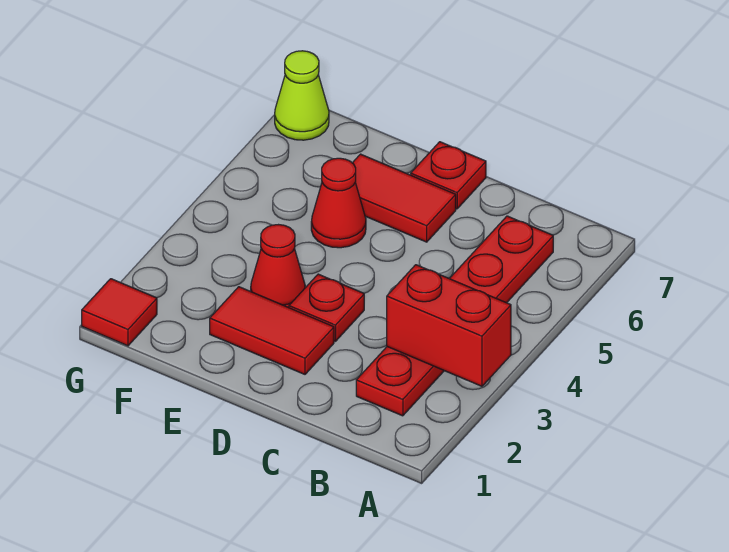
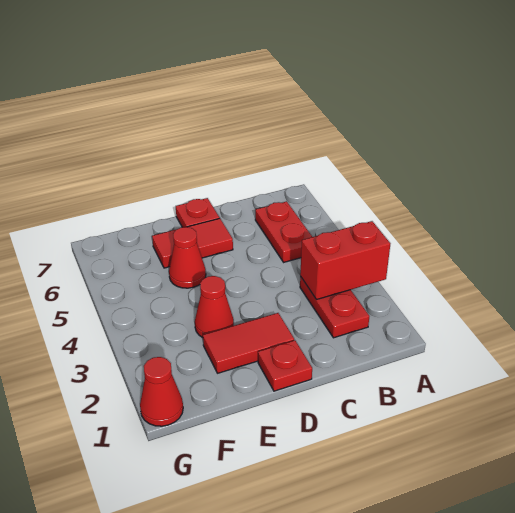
red plate D3 level 1 -> red plate D1 level 1
red tile G1 level 1 -> red cone G1 level 1
lime cone G7 level 1 -> none

